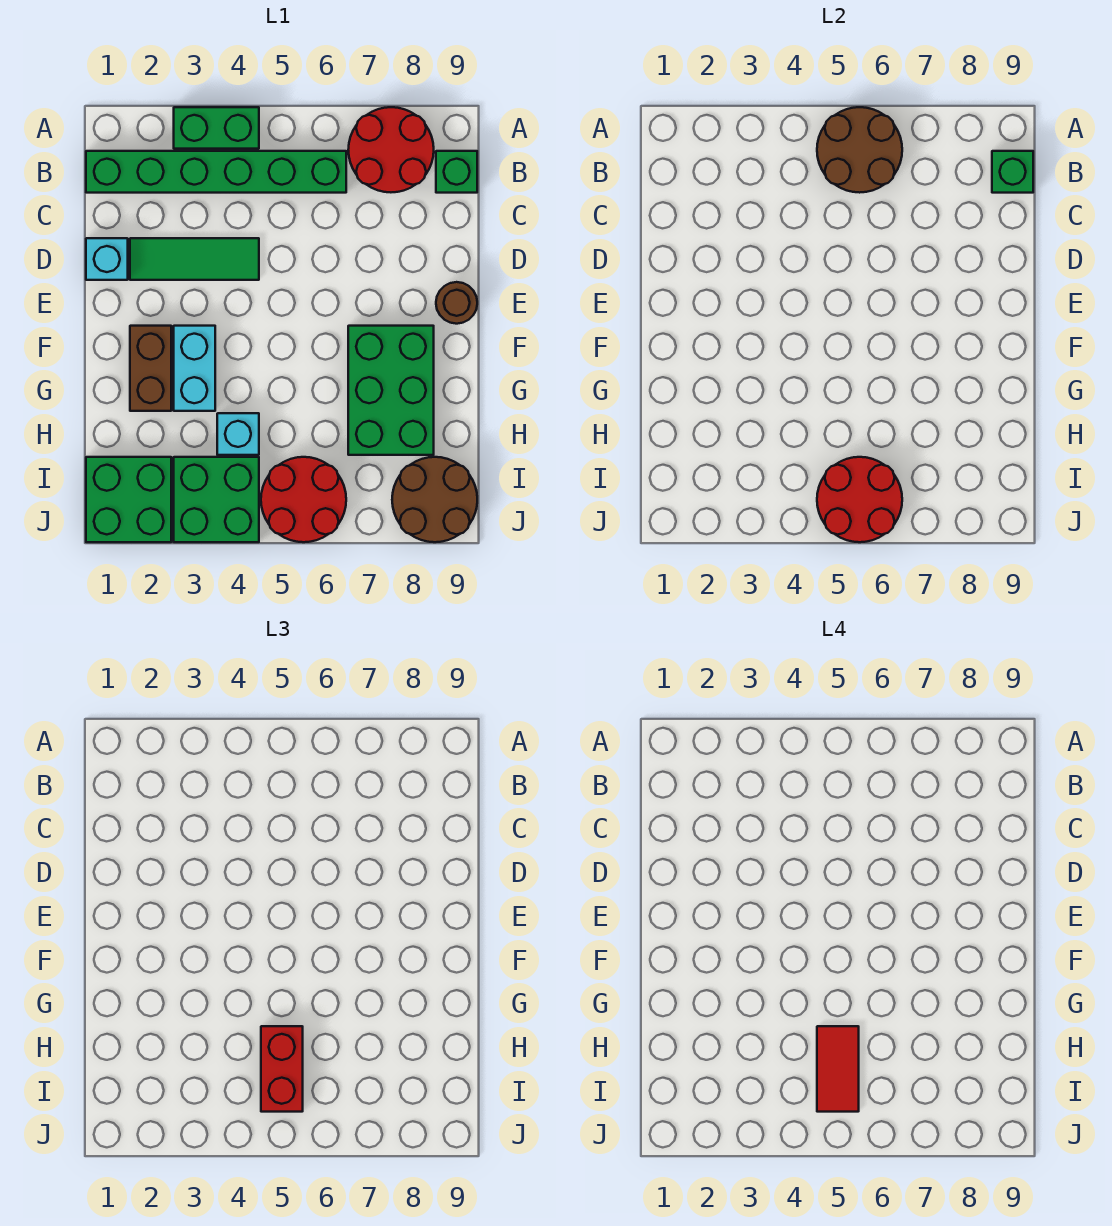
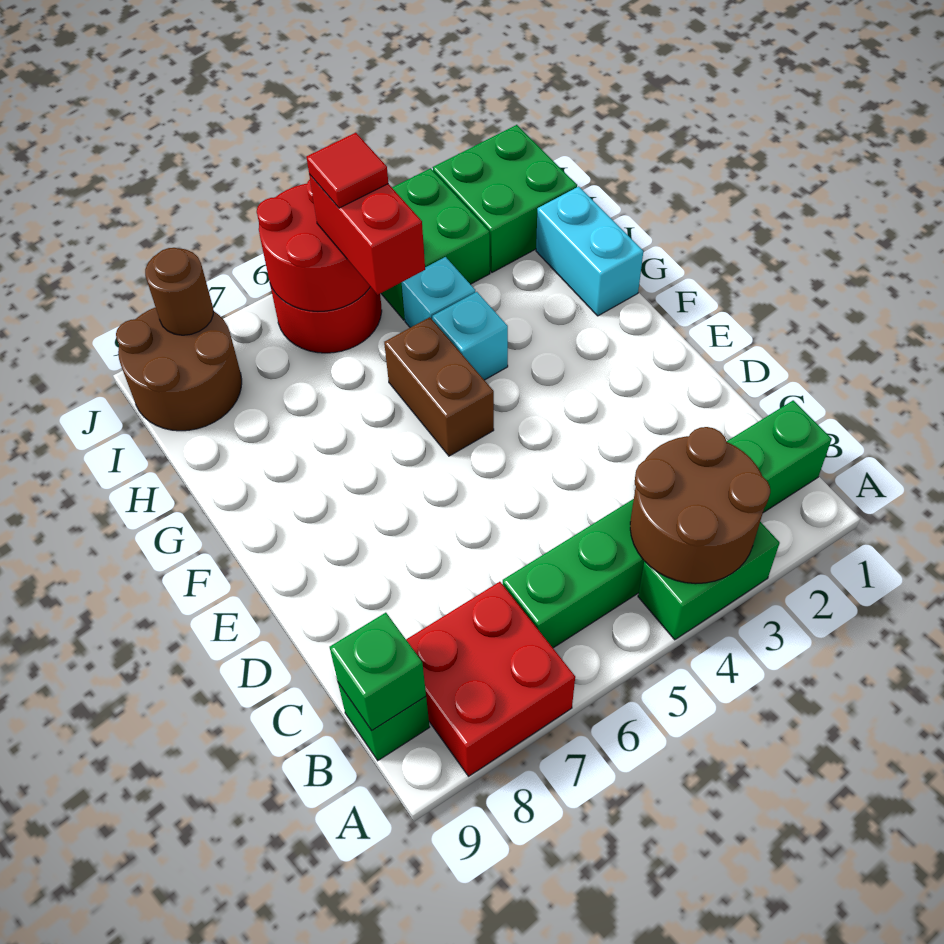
brown round brick A5:B6 level 2 -> brown round brick A3:B4 level 2
red round brick A7:B8 level 1 -> red brick A7:B8 level 1
cyan brick D1 level 1 -> cyan brick G4 level 1
green tile D2:D4 level 1 -> none
brown round brick E9 level 1 -> brown round brick J8 level 2
brown brick F2:G2 level 1 -> brown brick F5:G5 level 1
cyan brick F3:G3 level 1 -> cyan brick G1:H1 level 1
green brick F7:H8 level 1 -> none
red tile H5:I5 level 4 -> red tile I5 level 4

